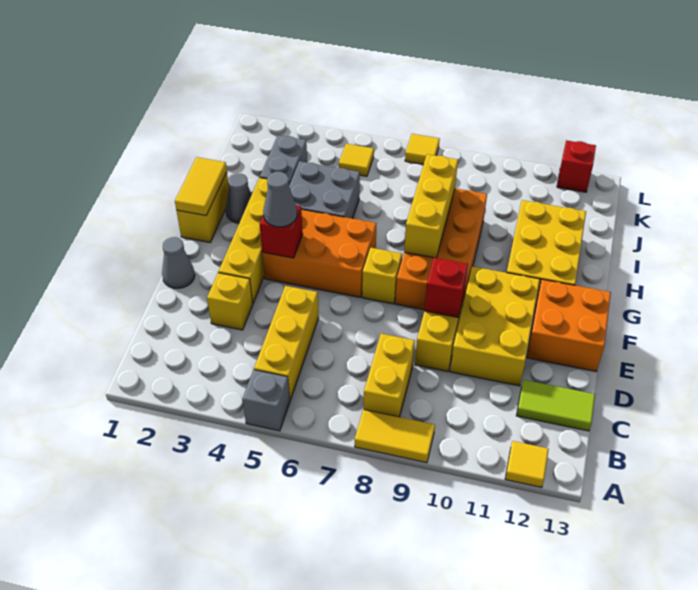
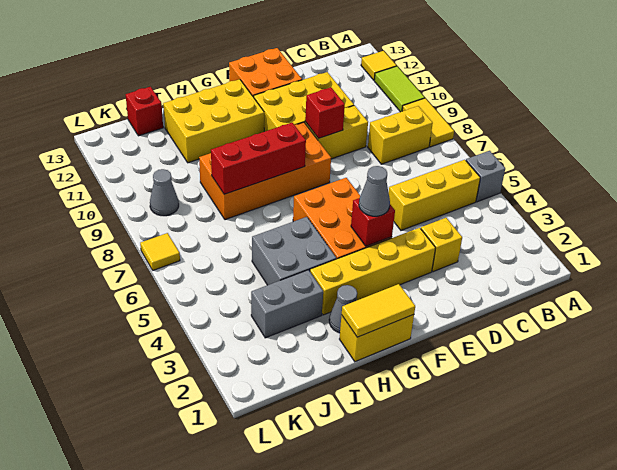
lime tile C12:C13 level 1 -> lime tile A10:A11 level 1
grey cone E1 level 1 -> grey cone K9 level 1
yellow brick F7 level 1 -> none
yellow brick G8:I8 level 2 -> red brick G8:I8 level 2
yellow tile K5 level 1 -> none
red brick L12 level 1 -> red brick J13 level 1

